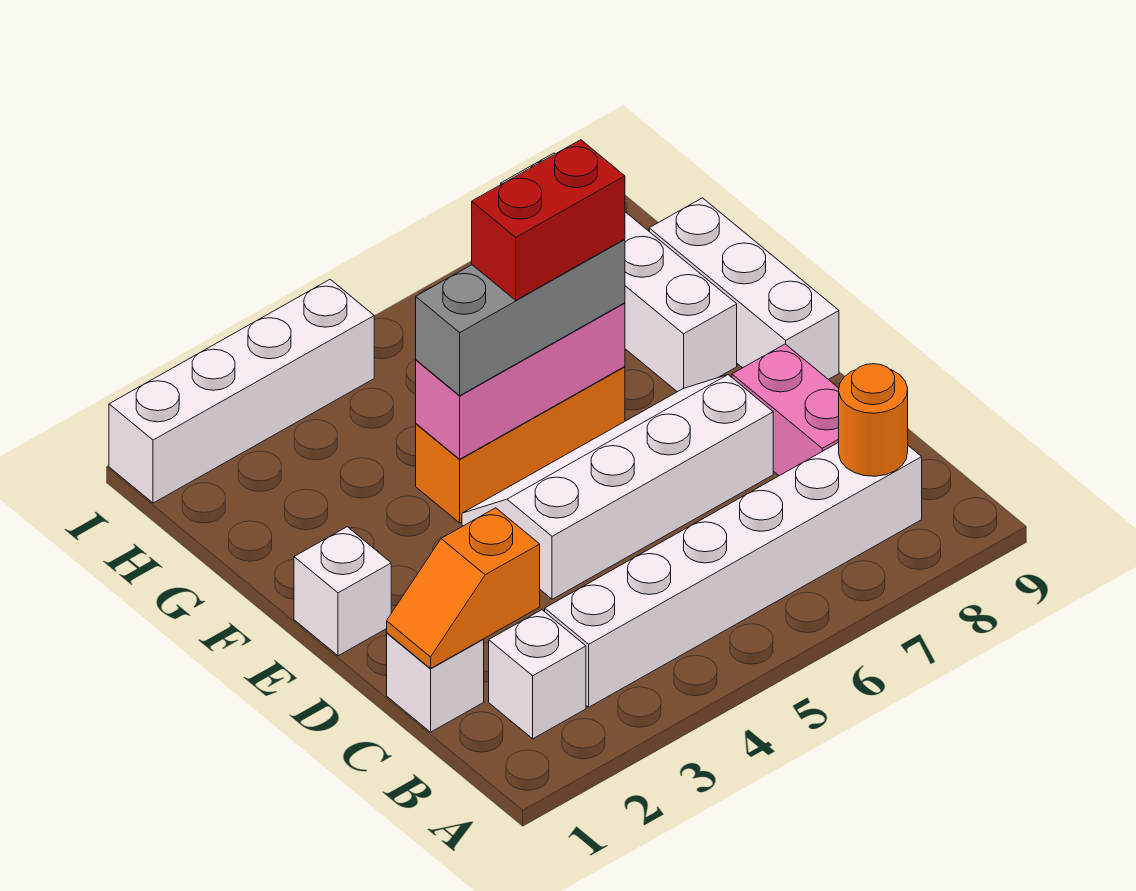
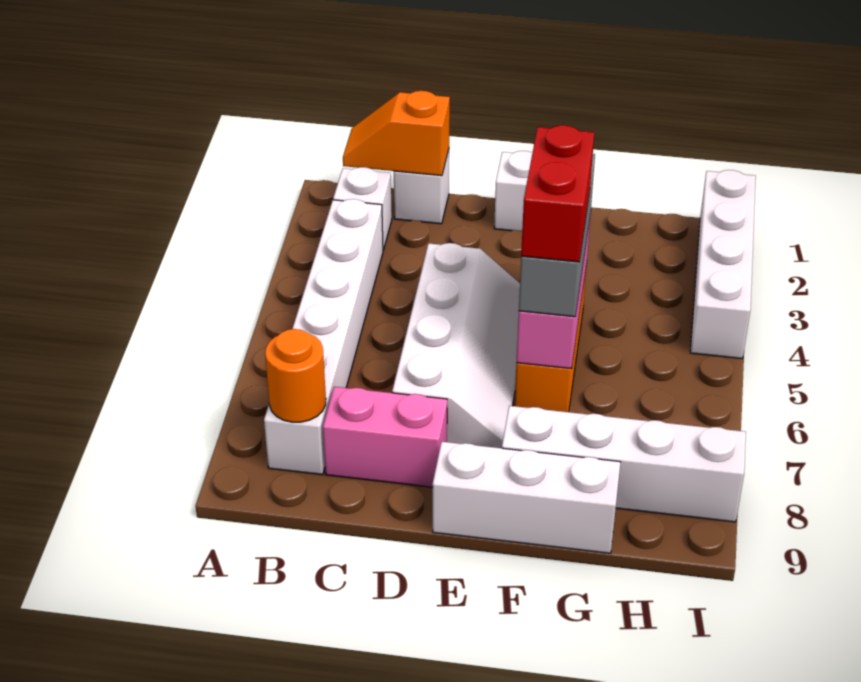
orange slope C1:C2 level 2 top 2 -> orange slope B1:C1 level 2 top C

